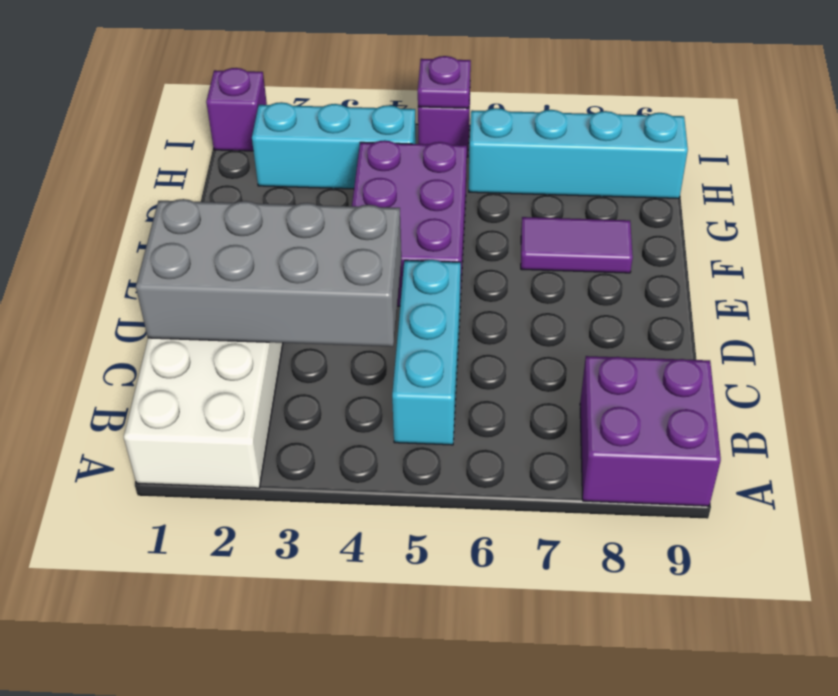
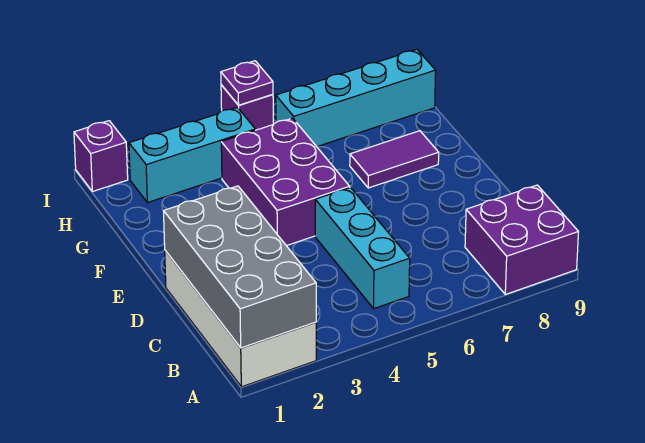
grey brick C1:D4 level 2 -> grey brick A1:D2 level 2

